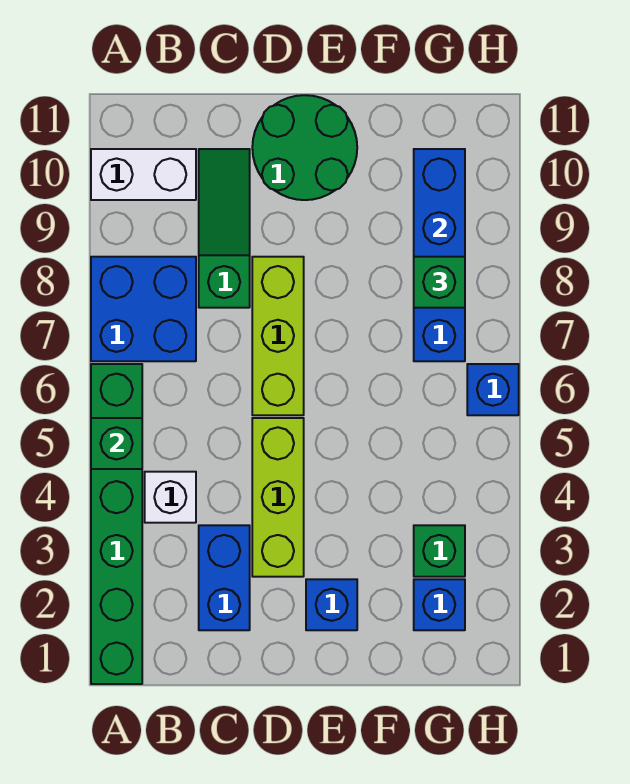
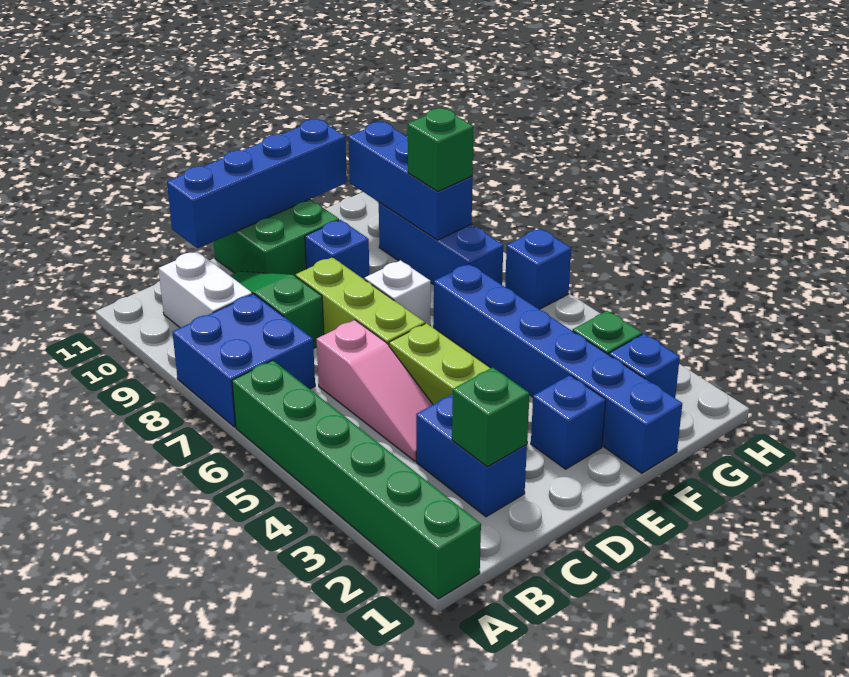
green brick A5 level 2 -> green brick C2 level 2
white brick A10:B10 level 1 -> white brick B9:B10 level 1
white brick B4 level 1 -> white brick E7 level 1
none -> pink slope C4:C6 level 1 top 6
none -> blue brick C11:F11 level 2
green round brick D10:E11 level 1 -> green brick D10:E11 level 1
none -> blue brick E9 level 1
none -> blue brick F1:F6 level 1

